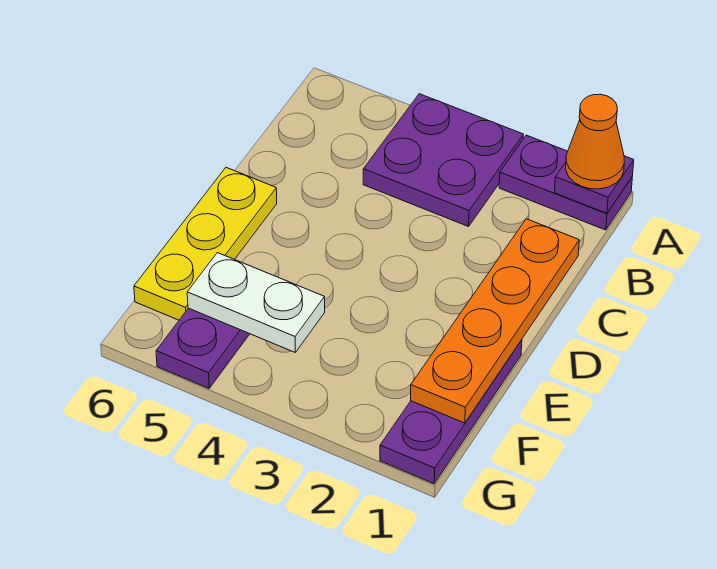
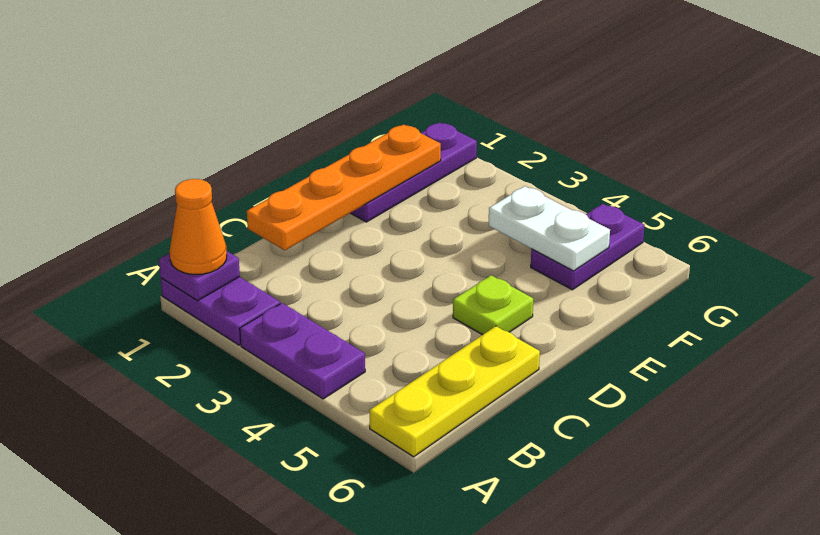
purple plate A3:B4 level 1 -> purple plate A3:A4 level 1
none -> lime plate D5 level 1
yellow plate D6:F6 level 1 -> yellow plate A6:C6 level 1

